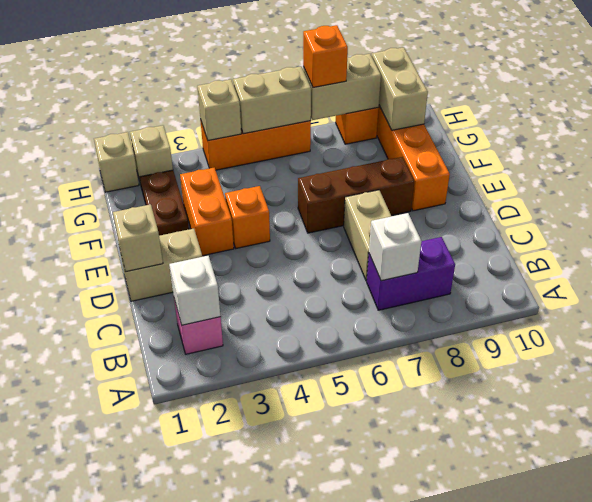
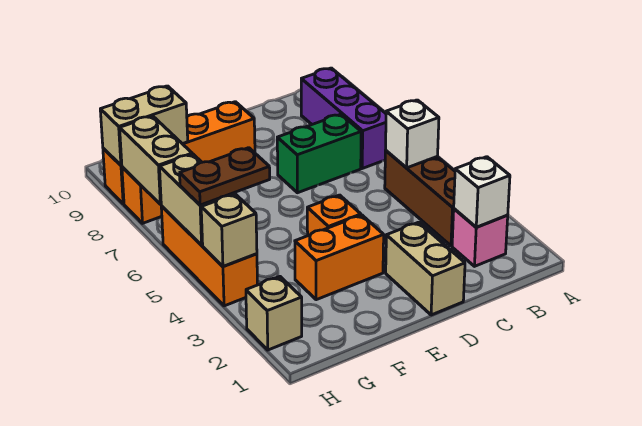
purple brick B7:B8 level 1 -> purple brick B7:B9 level 1
white brick B7 level 2 -> white brick B5 level 2
tan brick C7:D7 level 1 -> green brick C7:D7 level 1
tan brick D1 level 2 -> none
brown brick E6:E8 level 1 -> brown brick B3:B5 level 1
brown plate F2:G2 level 1 -> brown plate G5:H5 level 3
tan brick H1 level 1 -> none
orange brick H7 level 3 -> none

